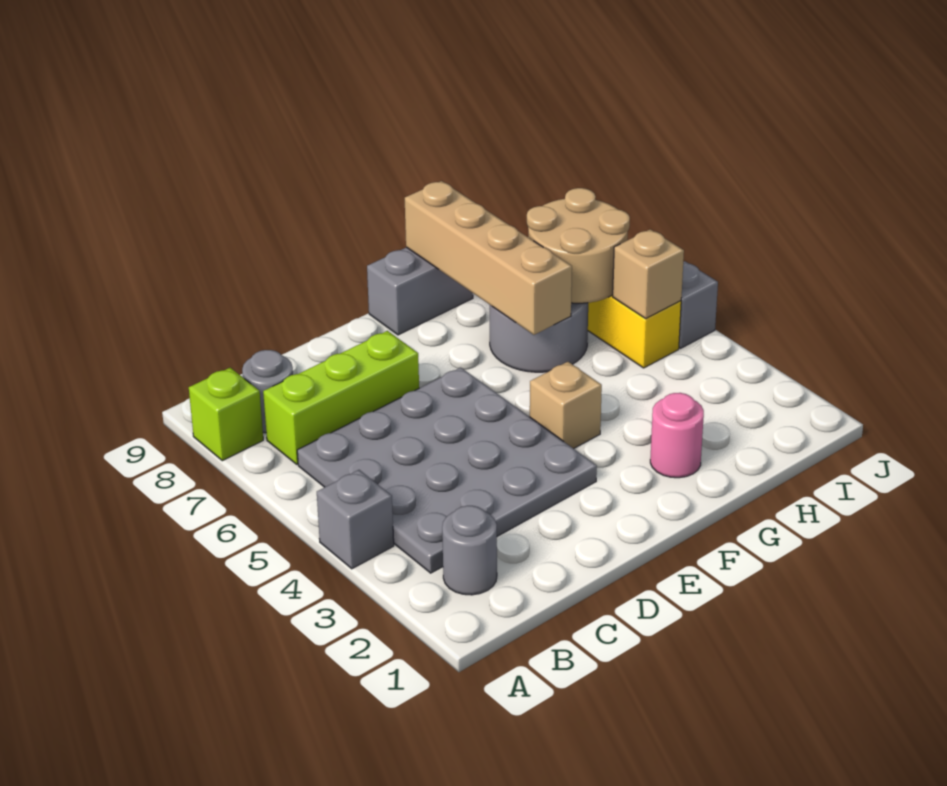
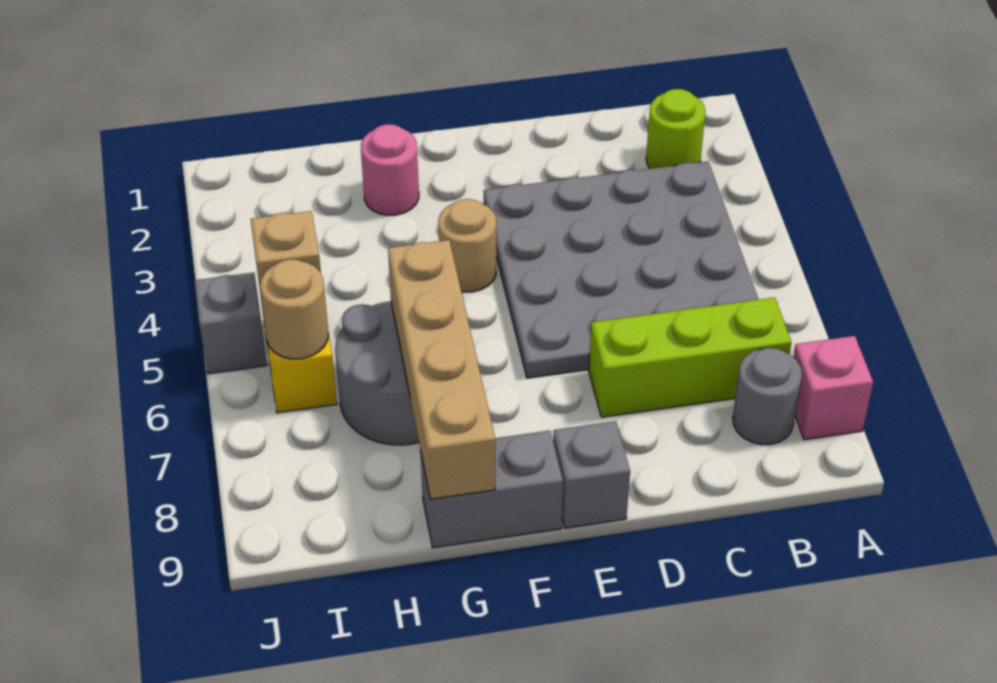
grey brick A4 level 1 -> grey brick E9 level 1
lime brick A8 level 1 -> pink brick A8 level 1
grey round brick B2 level 1 -> lime round brick B2 level 1
tan brick F4 level 1 -> tan round brick F4 level 1
tan round brick H6:I7 level 2 -> tan round brick I6 level 2

